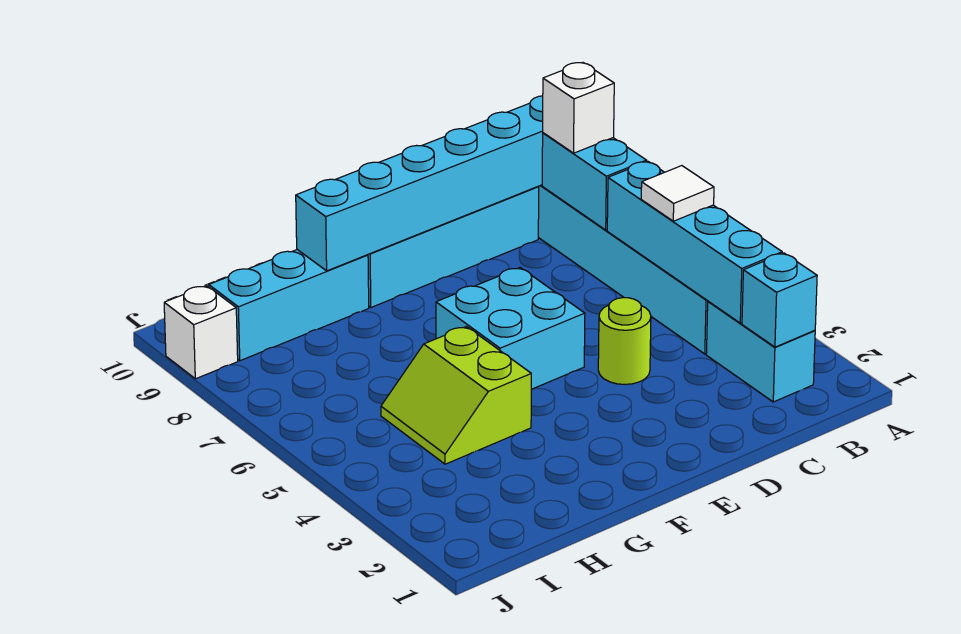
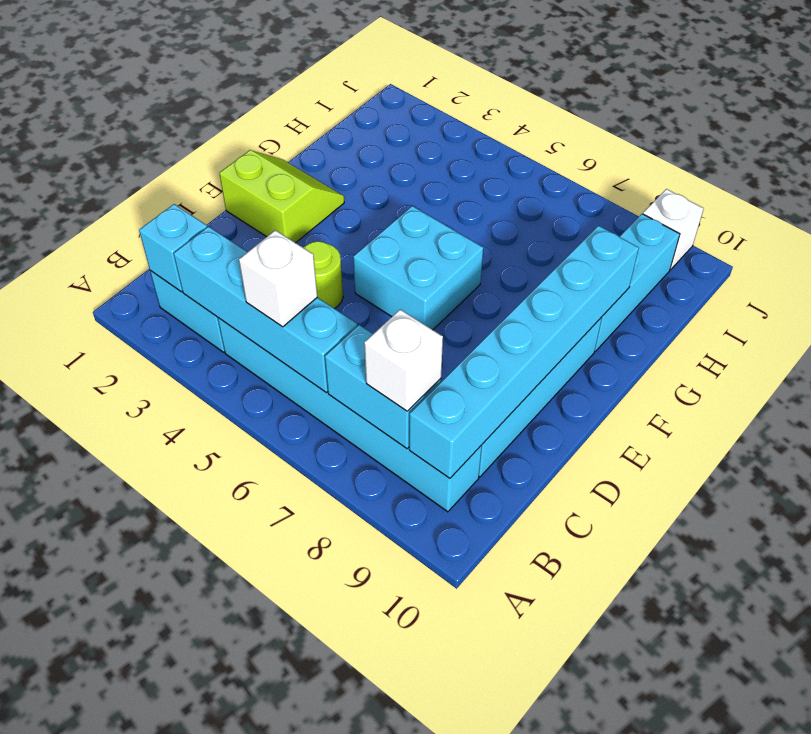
white tile B5 level 3 -> white brick B5 level 3
lime slope G4:H5 level 1 top G -> lime slope E1:F2 level 1 top E

